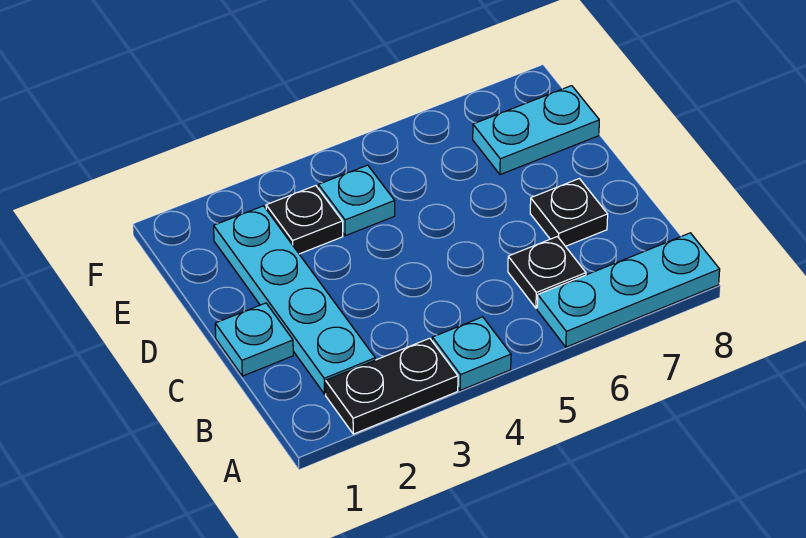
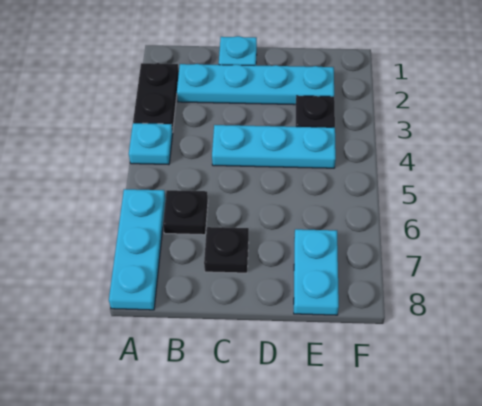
cyan plate E4 level 1 -> cyan plate C4:E4 level 1

